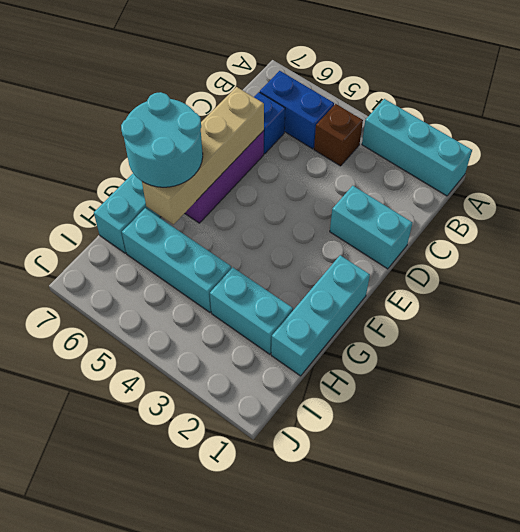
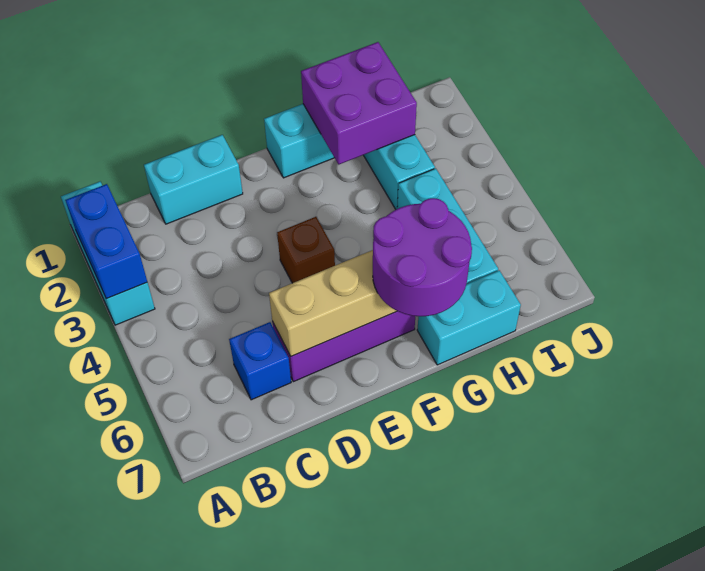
brown brick B4 level 1 -> brown brick E4 level 1
blue brick B5:B6 level 1 -> blue brick A2:A3 level 2
cyan brick D1:D2 level 1 -> cyan brick C1:D1 level 1
cyan round brick F6:G7 level 3 -> purple round brick F6:G7 level 3
none -> purple brick G1:H2 level 2

